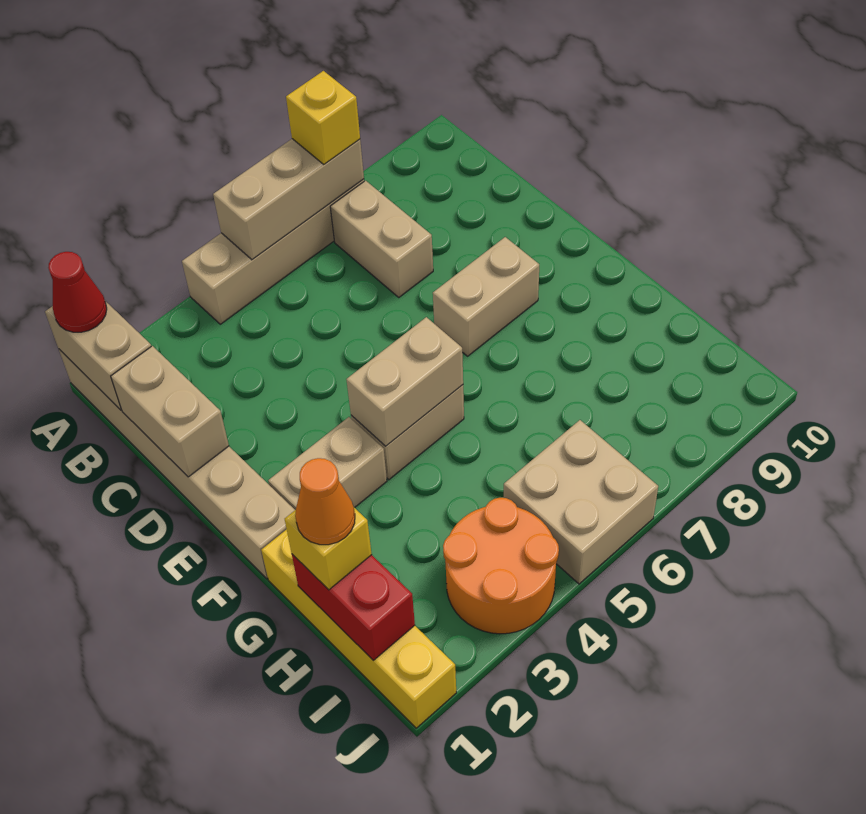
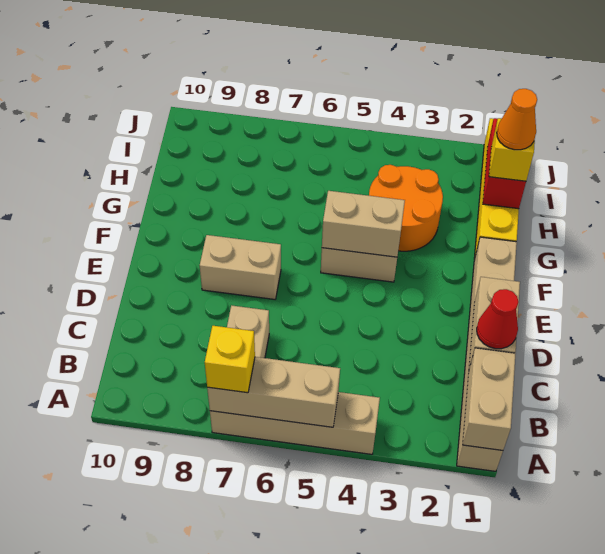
red cone A1 level 3 -> red cone C1 level 3
tan brick F2:F3 level 1 -> none
orange round brick I3:J4 level 1 -> orange round brick G3:H4 level 1
tan brick I5:J6 level 1 -> none

